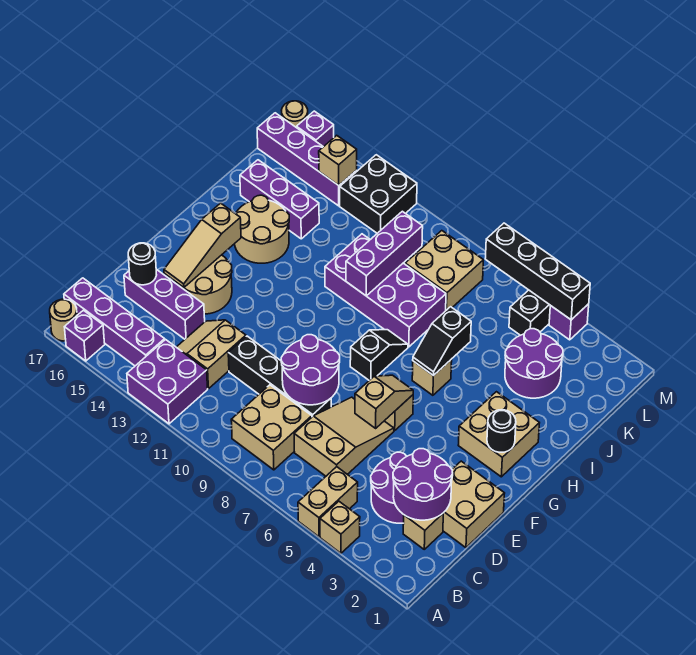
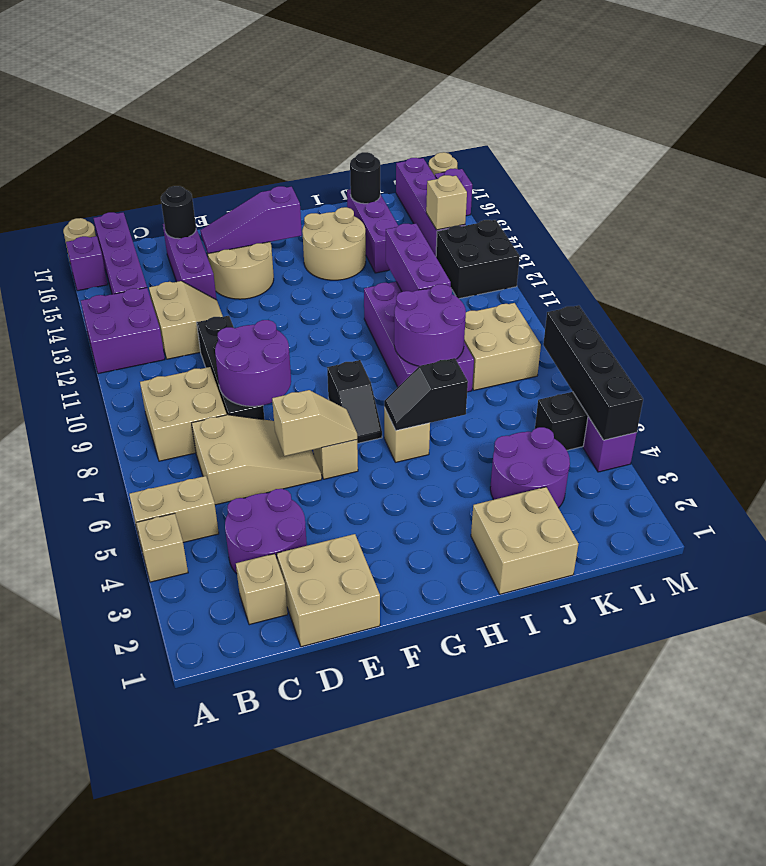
purple round brick C2:D3 level 2 -> purple round brick I8:J9 level 2
tan slope C12:D13 level 1 top 12 -> tan slope C12:D13 level 1 top C
tan slope E15:G15 level 2 top G -> purple slope E15:G15 level 2 top G
tan brick G2:H3 level 1 -> tan brick I1:J2 level 1
black round brick G2 level 2 -> black round brick J16 level 2
black slope G8:H8 level 1 top G -> black slope G7:G8 level 1 top 8
purple brick I10:K10 level 2 -> purple brick J10:J12 level 2

